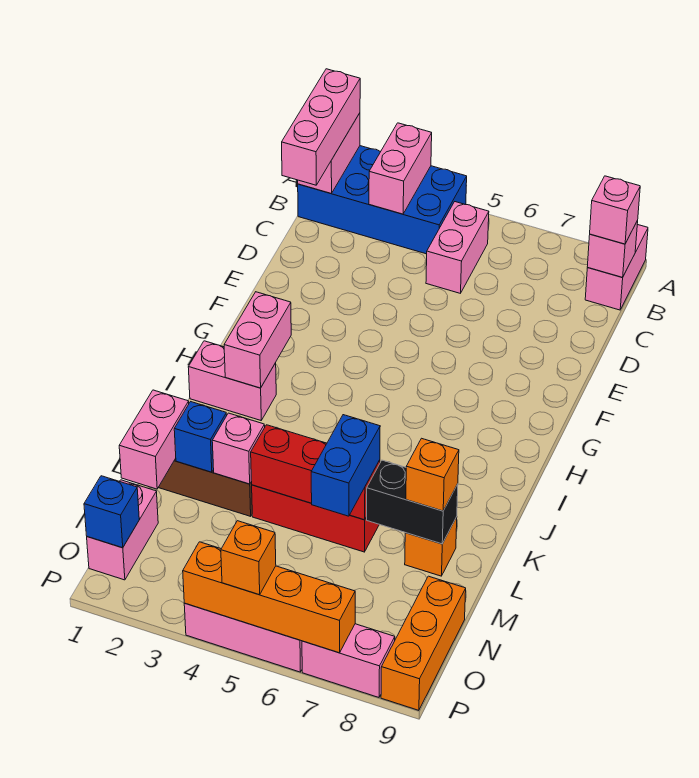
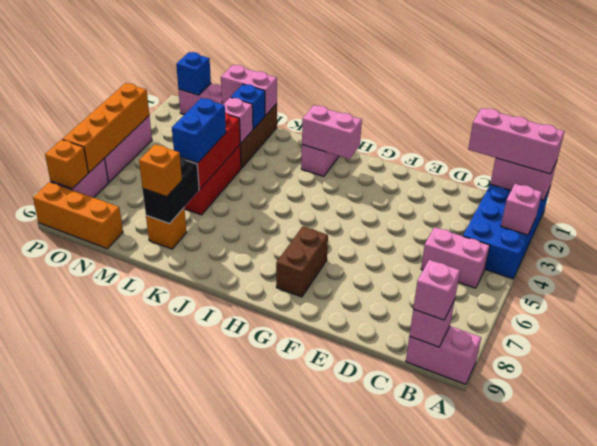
pink brick A3:B3 level 2 -> pink brick A3 level 2
none -> brown brick G7:G8 level 1
blue brick L6:M6 level 3 -> blue brick L5:L6 level 3
orange brick P5 level 3 -> orange brick P8 level 2

